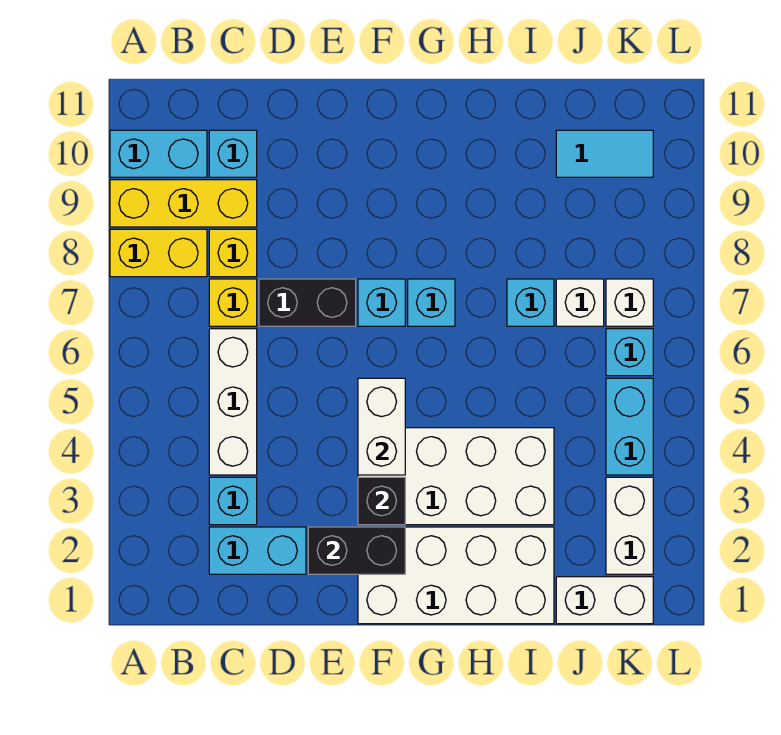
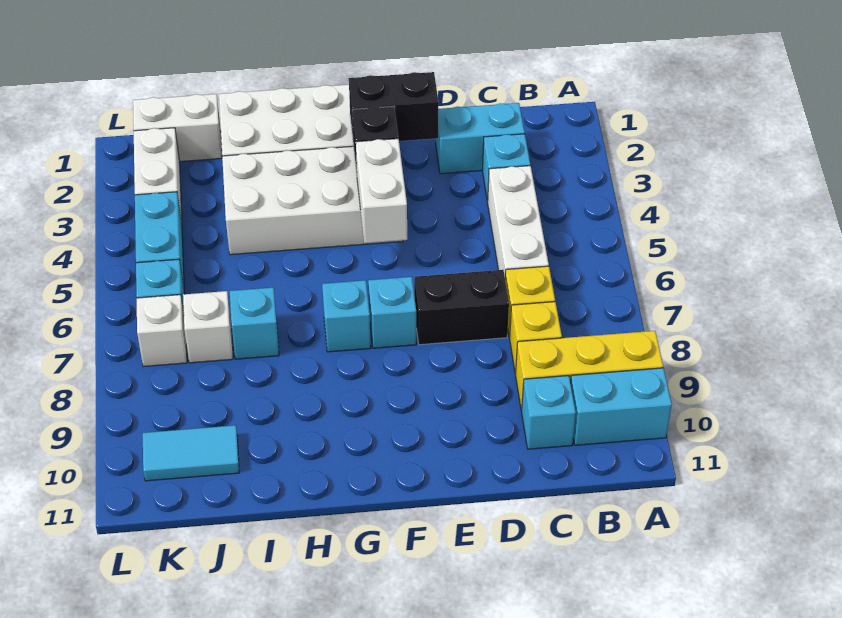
yellow brick A8:B8 level 1 -> none

